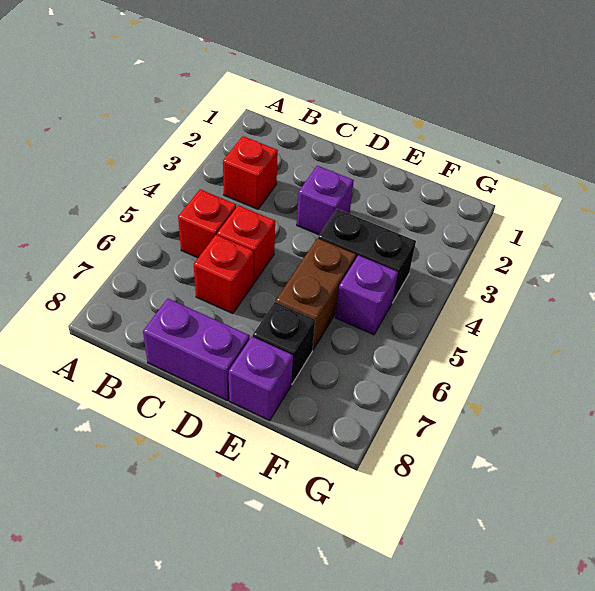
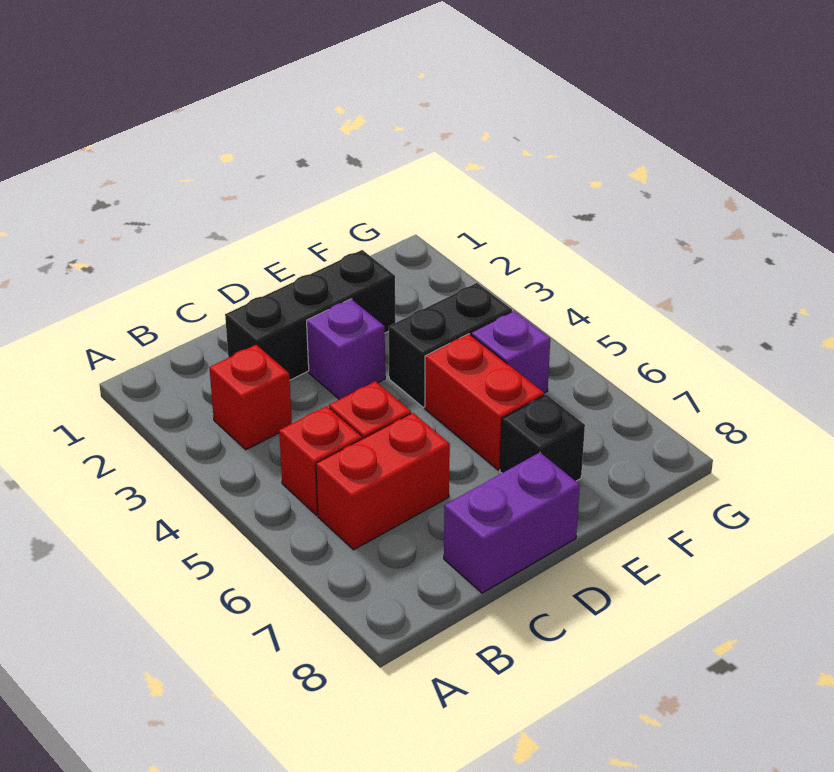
none -> black brick C2:E2 level 1
red brick C6 level 1 -> red brick B6:C6 level 1
brown brick E5:E6 level 1 -> red brick E5:E6 level 1
purple brick E8 level 1 -> none

